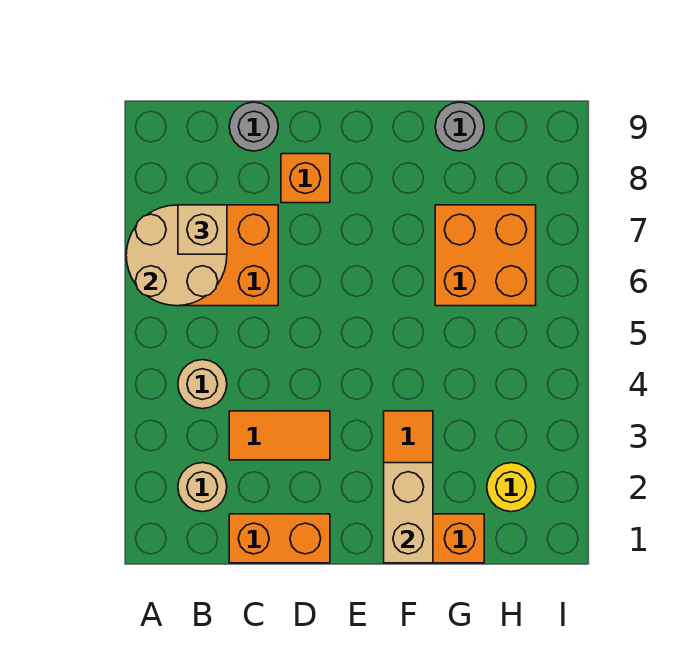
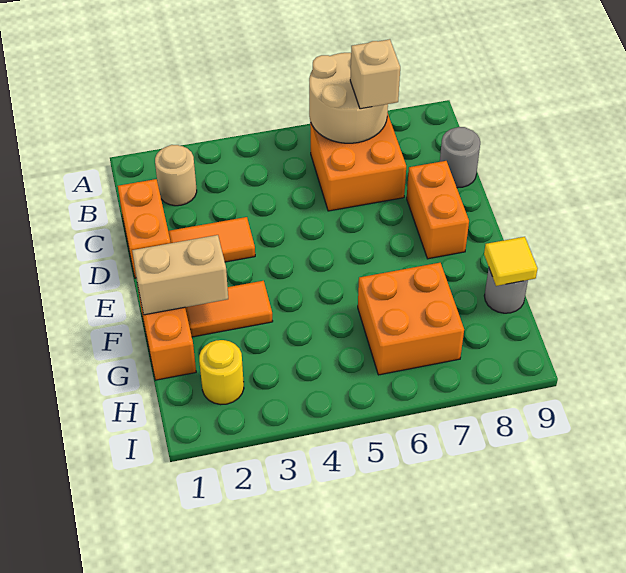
tan round brick B4 level 1 -> none
orange tile C3:D3 level 1 -> orange tile D2:D3 level 1
orange brick D8 level 1 -> orange brick D8:E8 level 1
none -> yellow tile G9 level 2

